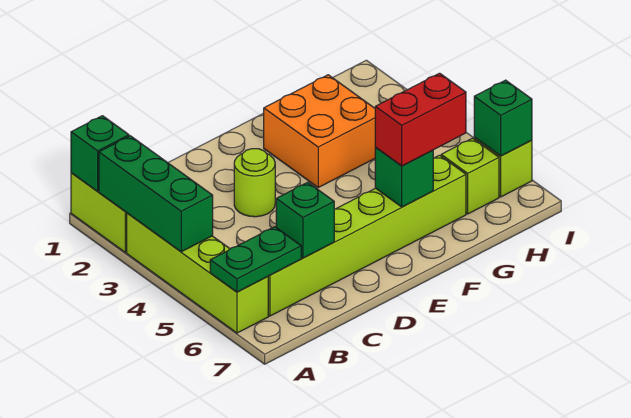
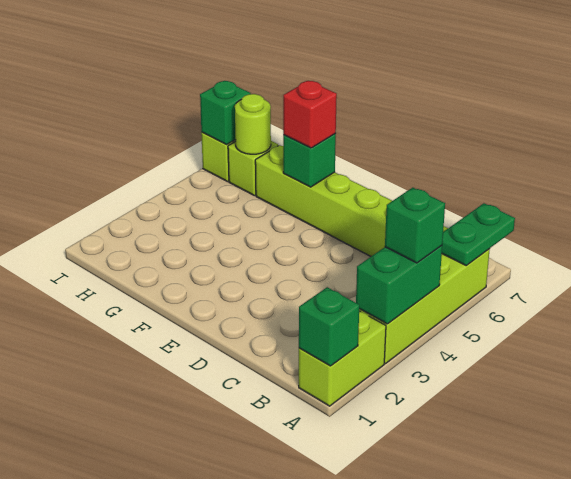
green brick A2:A4 level 2 -> green brick A3:A4 level 2
green plate A6:B6 level 2 -> green plate A6:A7 level 2
green brick C6 level 2 -> green brick A4 level 3
lime round brick D3 level 1 -> lime round brick H6 level 2
orange brick F2:G3 level 1 -> none
red brick F6:G6 level 3 -> red brick F6 level 3

